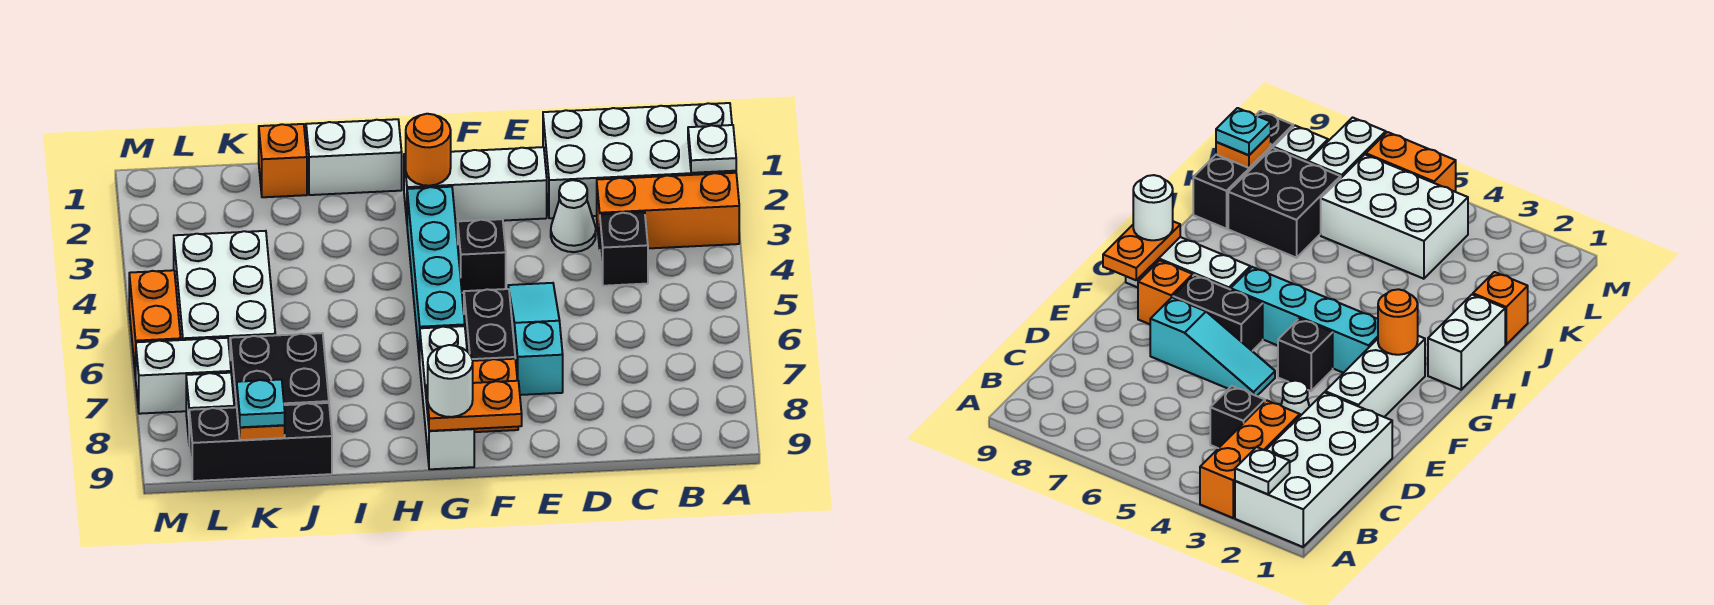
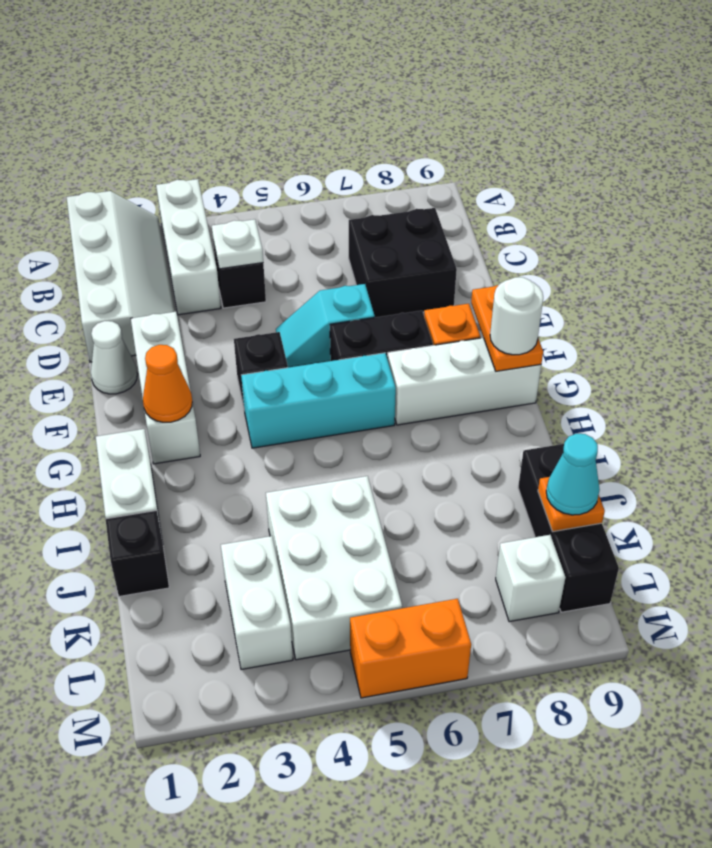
white brick A1:D2 level 1 -> white slope A1:D2 level 1 top 1
white plate A2 level 2 -> white plate C4 level 2
orange brick A3:C3 level 1 -> white brick A3:C3 level 1
white cone D3 level 1 -> white cone E1 level 1
cyan slope E5:E7 level 1 top 7 -> cyan slope E5:E6 level 1 top 6
orange round brick G2 level 2 -> orange cone G2 level 2
cyan brick G3:G6 level 1 -> cyan brick G4:G6 level 1
orange brick J1 level 1 -> black brick J1 level 1
black brick J7:K8 level 1 -> black brick C7:D8 level 1
white brick K4:L6 level 1 -> white brick J4:L5 level 1
cyan plate K9 level 3 -> cyan cone K9 level 3
white brick L7:M7 level 1 -> white brick K3:L3 level 1

